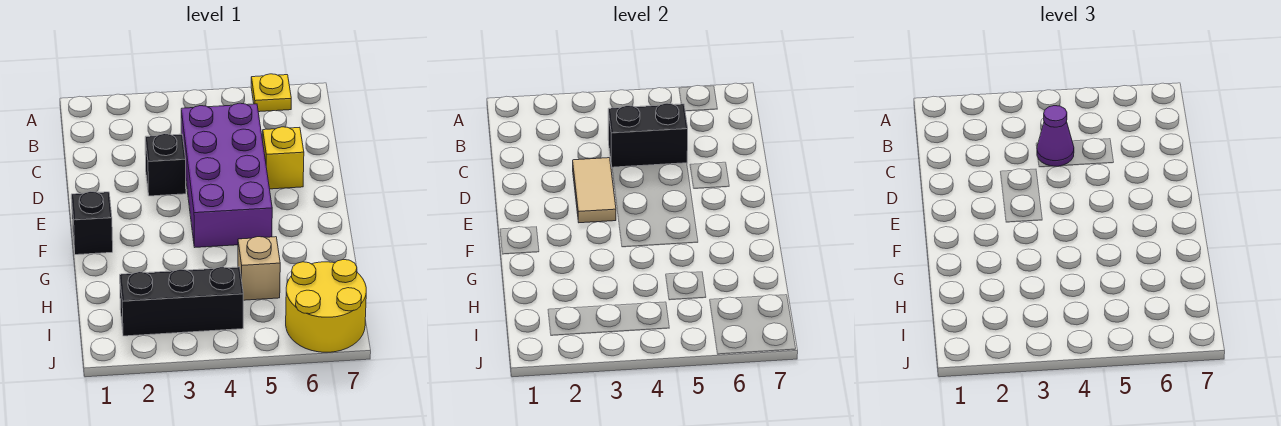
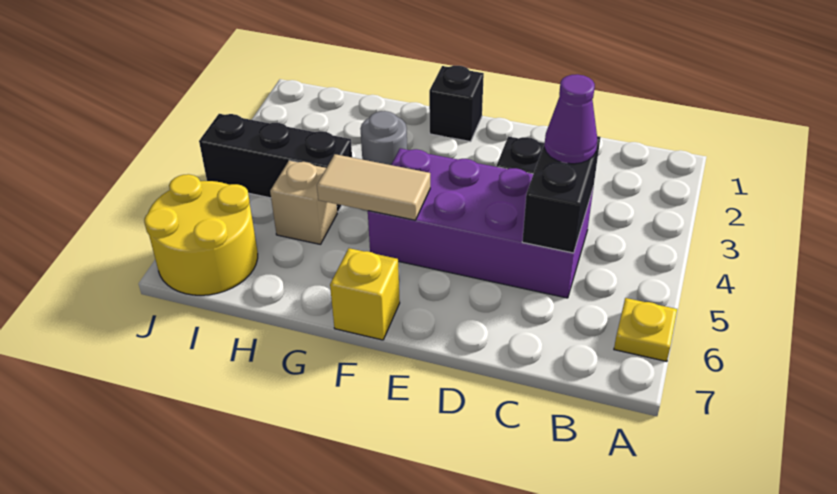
tan tile D3:E3 level 2 -> tan tile F5:G5 level 2
yellow brick D6 level 1 -> yellow brick F7 level 1
none -> grey round brick G3 level 1
black brick I2:I4 level 1 -> black brick H4:J4 level 1

